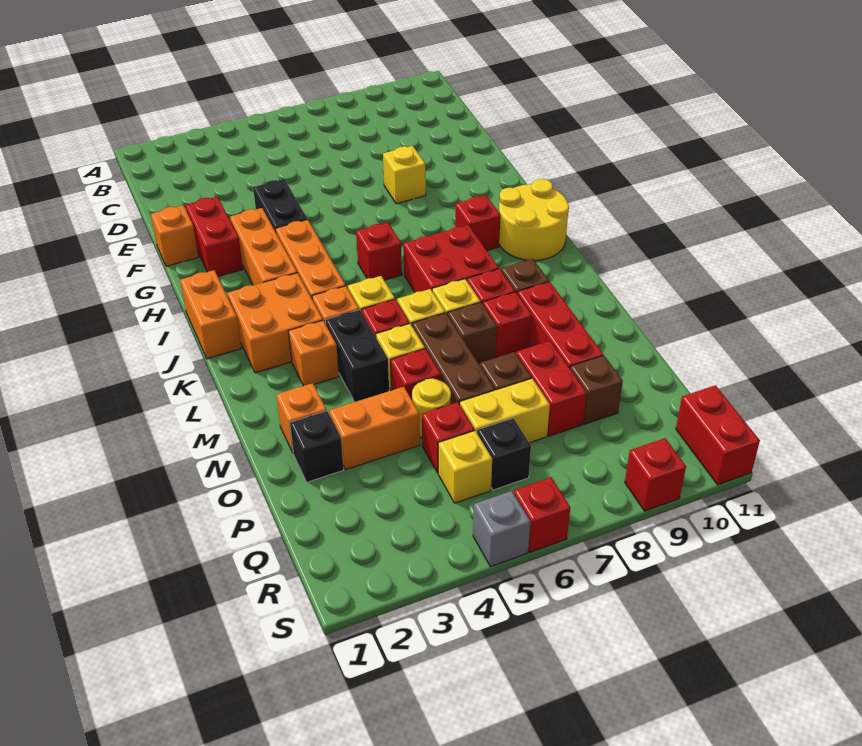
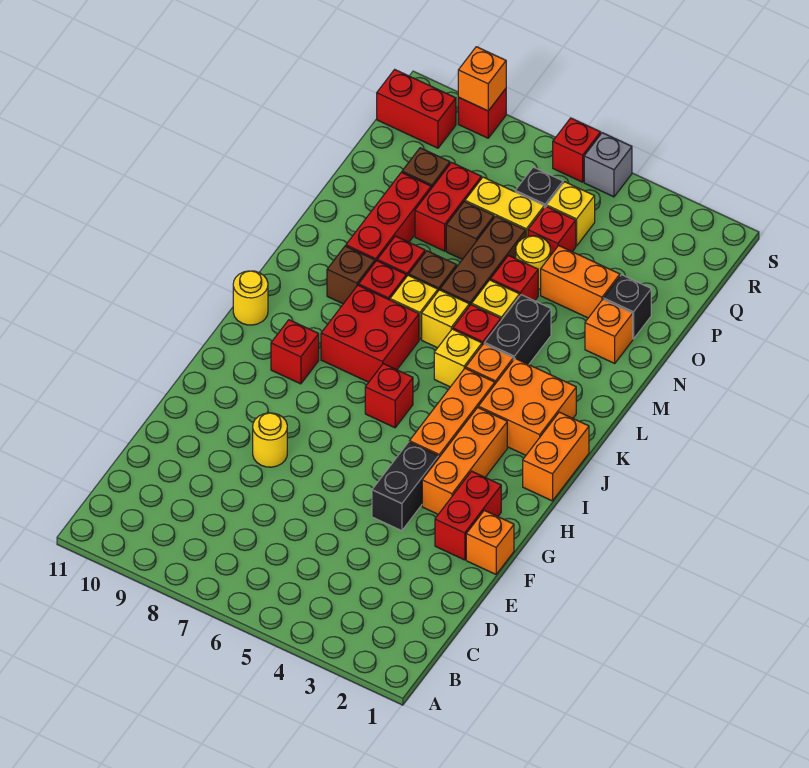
yellow brick F8 level 1 -> yellow round brick F8 level 1
yellow round brick I10:J11 level 1 -> yellow round brick J11 level 1
orange brick L3 level 1 -> orange brick S9 level 2
red brick R11:S11 level 1 -> red brick R10:R11 level 1

